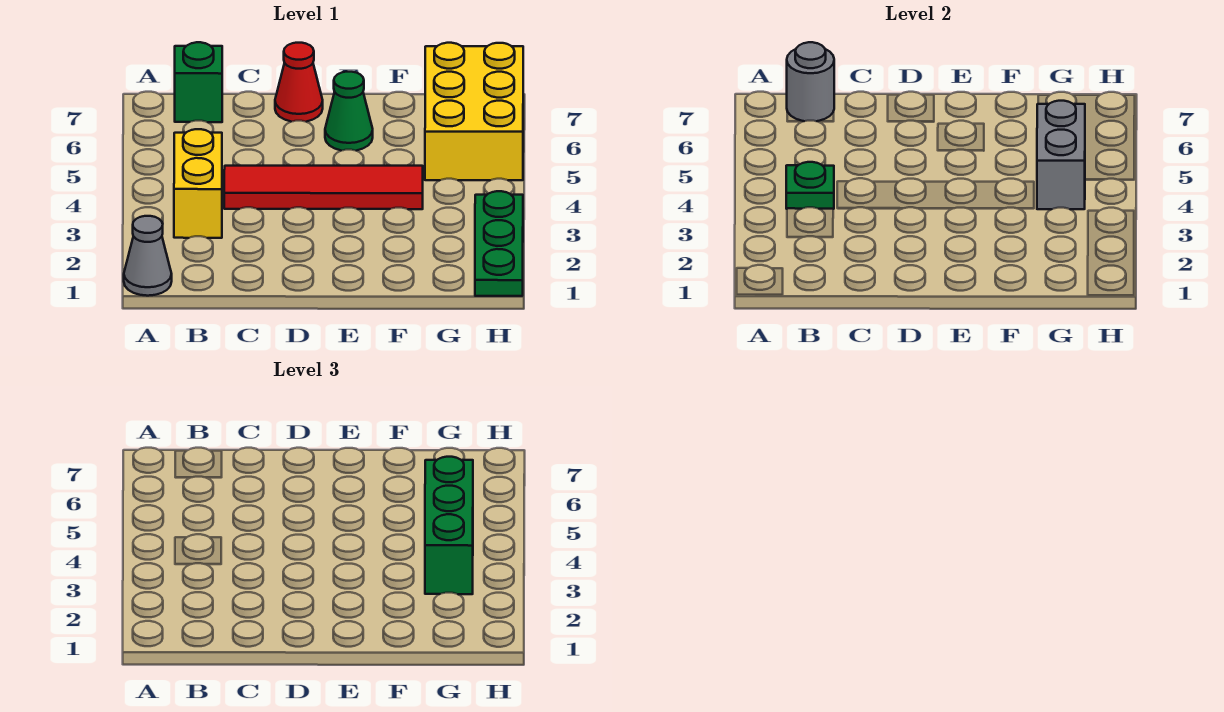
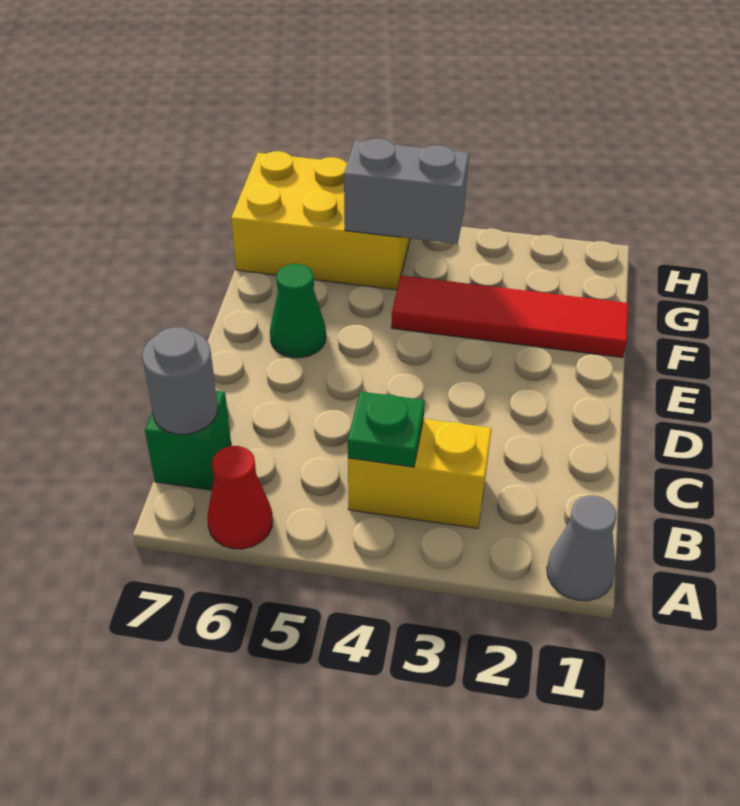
red tile C4:F4 level 1 -> red tile F1:F4 level 1
red cone D7 level 1 -> red cone A6 level 1
green brick G3:G5 level 3 -> none
green plate H1:H3 level 1 -> none

